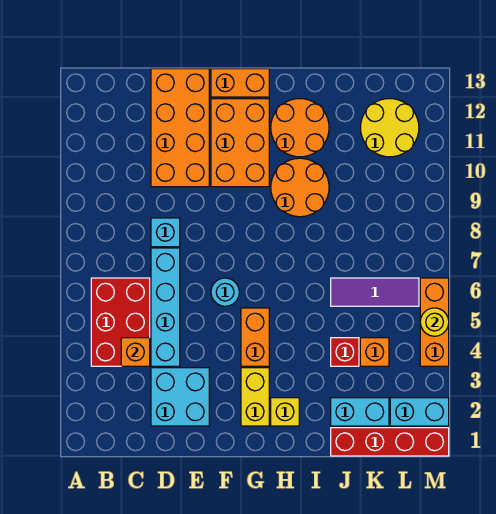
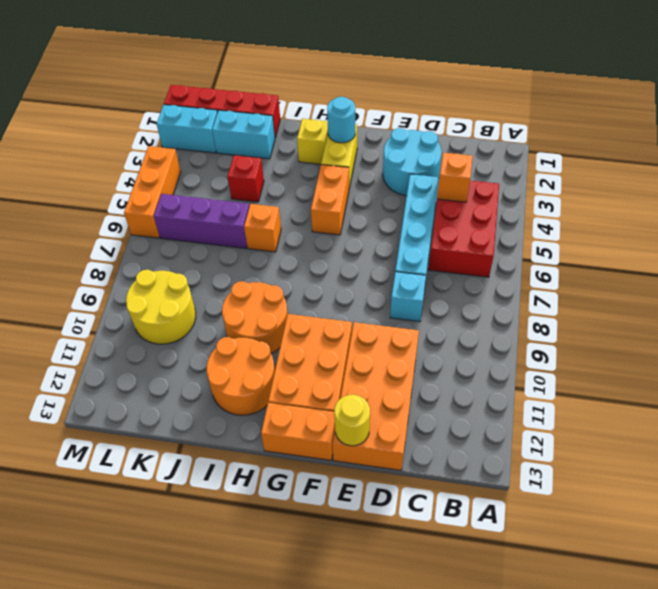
cyan brick D2:E3 level 1 -> cyan round brick D2:E3 level 1
cyan round brick F6 level 1 -> cyan round brick G2 level 2
purple tile J6:L6 level 1 -> purple brick J6:L6 level 1
orange brick K4 level 1 -> orange brick I6 level 1
yellow round brick K11:L12 level 1 -> yellow round brick K9:L10 level 1
yellow round brick M5 level 2 -> yellow round brick E13 level 2

